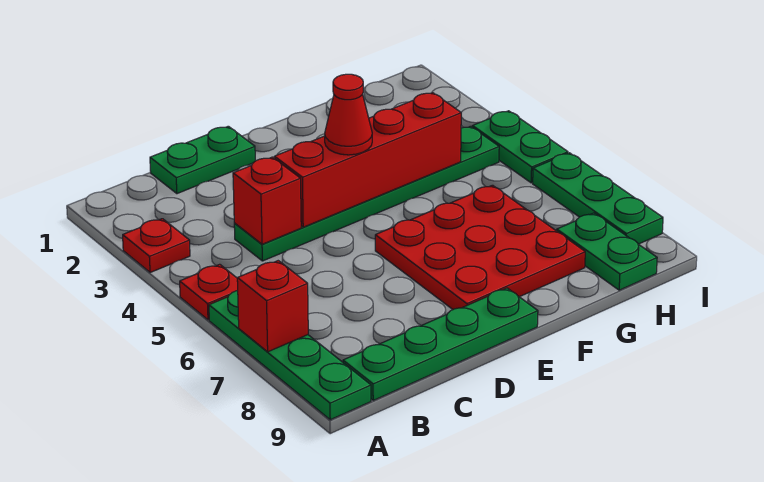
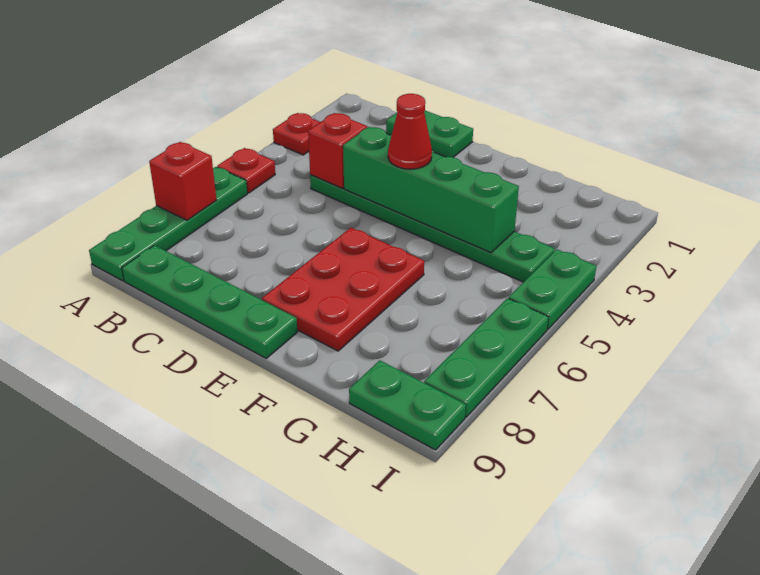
red brick D4:G4 level 2 -> green brick D4:G4 level 2
red plate E6:G8 level 1 -> red plate E6:F8 level 1
green plate H8:H9 level 1 -> green plate H9:I9 level 1

